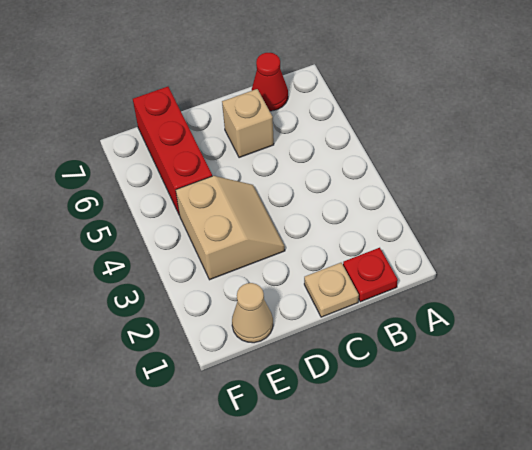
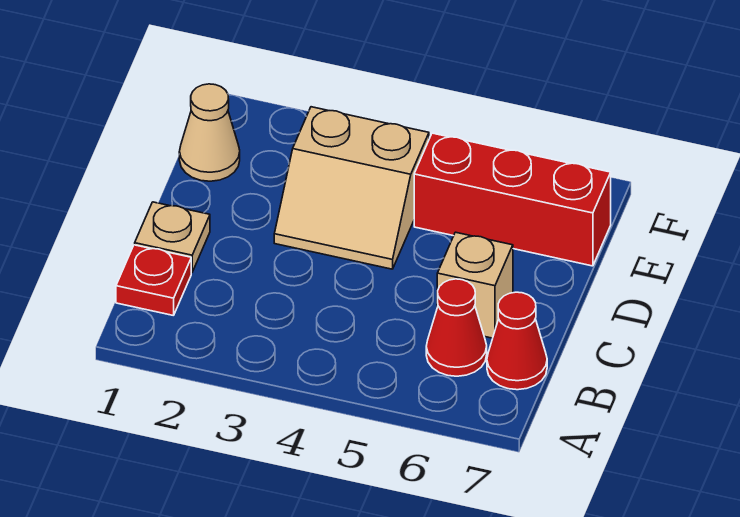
none -> red cone B6 level 1

